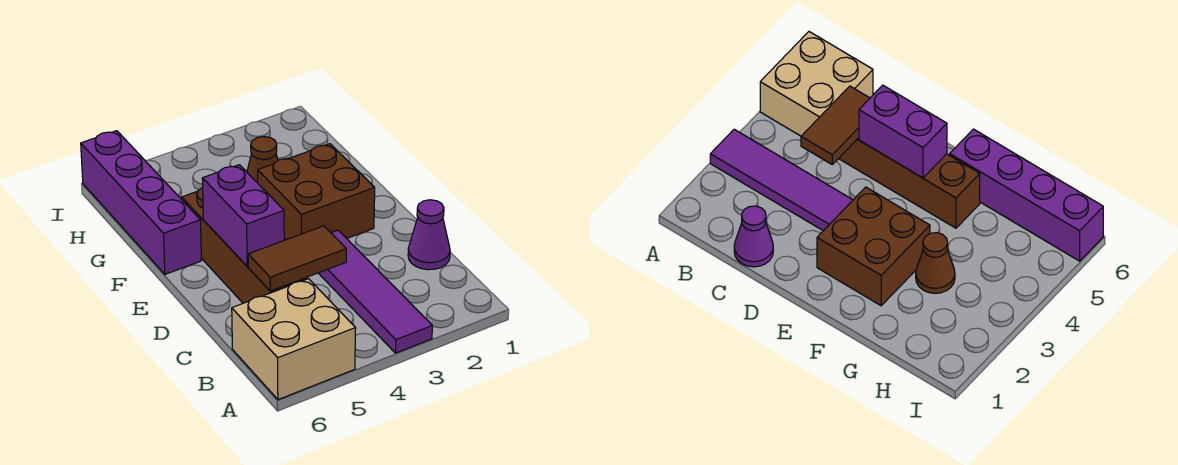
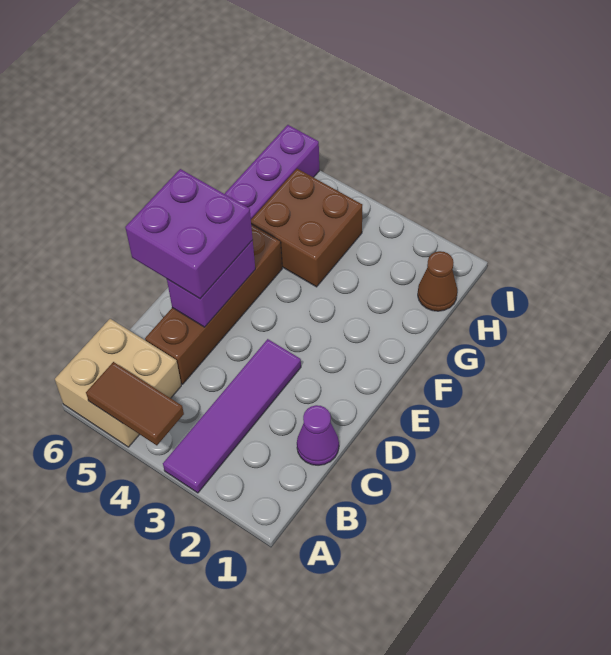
brown tile C4:C5 level 2 -> brown tile A4:A5 level 2
none -> purple brick D5:E6 level 3
brown brick E2:F3 level 1 -> brown brick G4:H5 level 1
brown cone G3 level 1 -> brown cone H1 level 1

